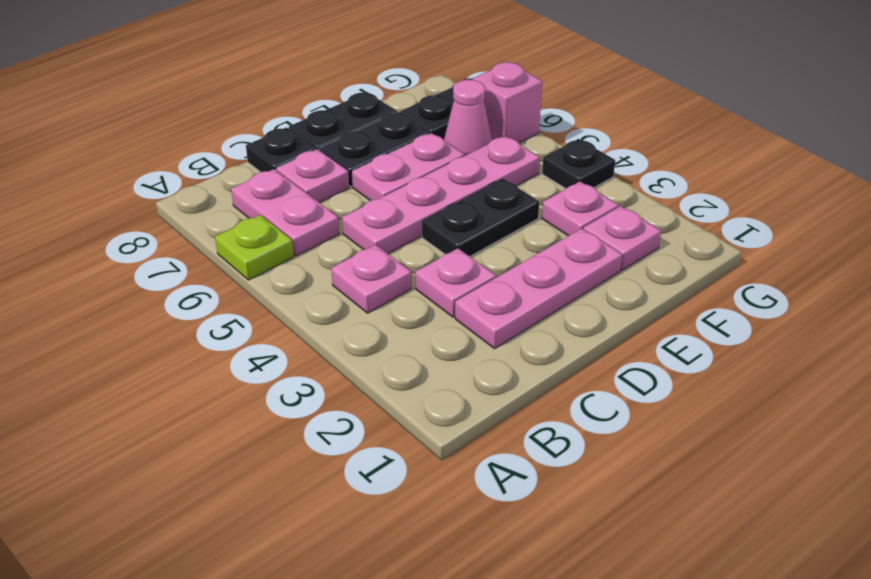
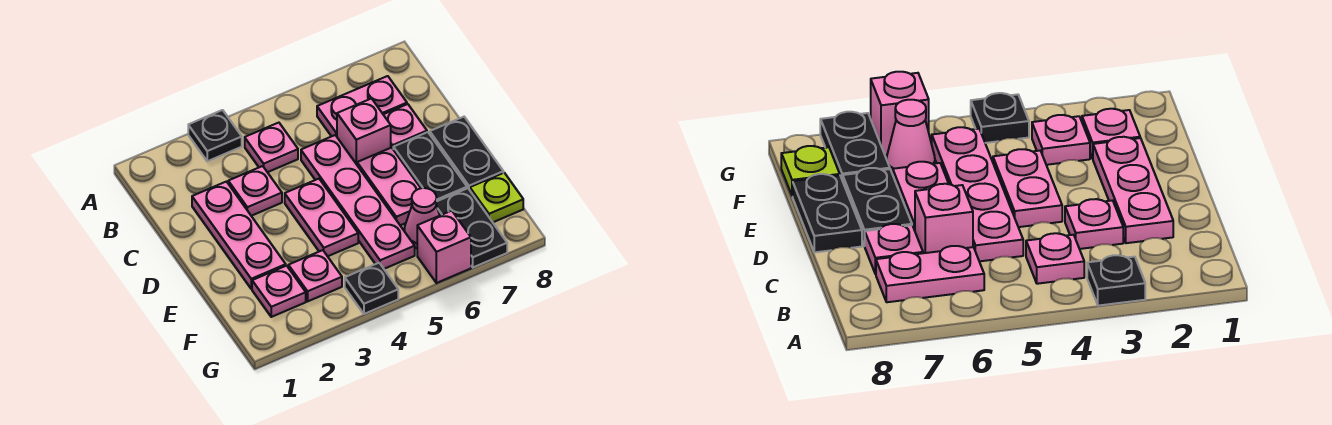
lime plate A6 level 1 -> lime plate F8 level 1
none -> pink brick C6 level 1
black plate C8 level 1 -> black plate A3 level 1
black plate D4:E4 level 1 -> pink plate D4:E4 level 1

